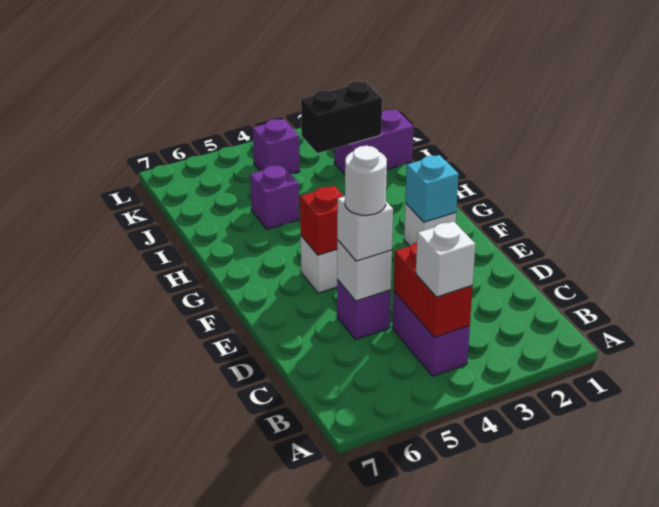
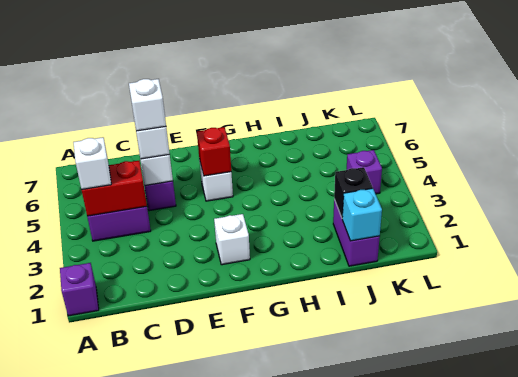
white round brick D5 level 4 -> white brick D5 level 4
cyan brick F2 level 2 -> cyan brick J1 level 2
purple brick I5 level 1 -> purple brick A1 level 1
black brick J2:J3 level 2 -> black brick J2 level 2

